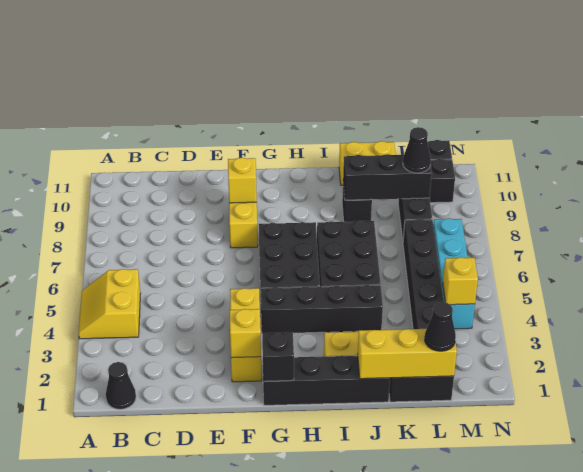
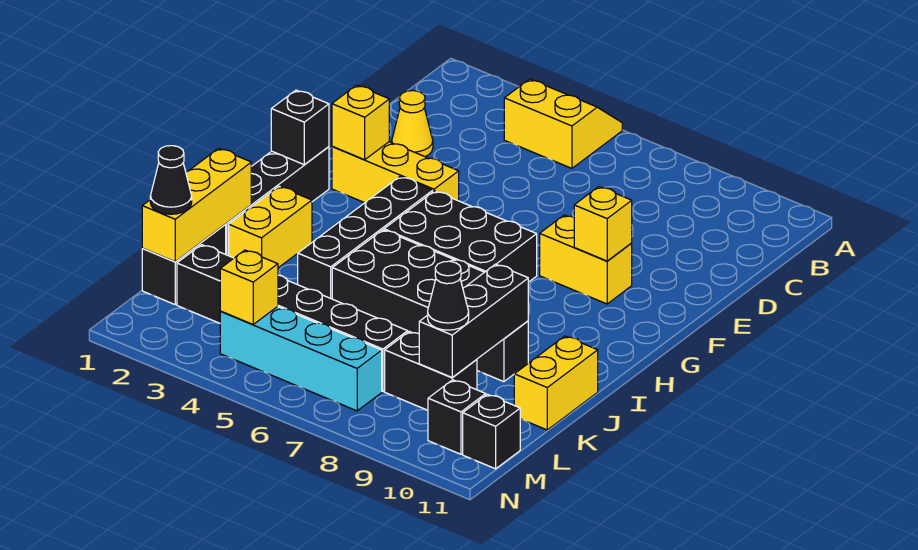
black cone B1 level 1 -> none
none -> yellow cone D2 level 1

